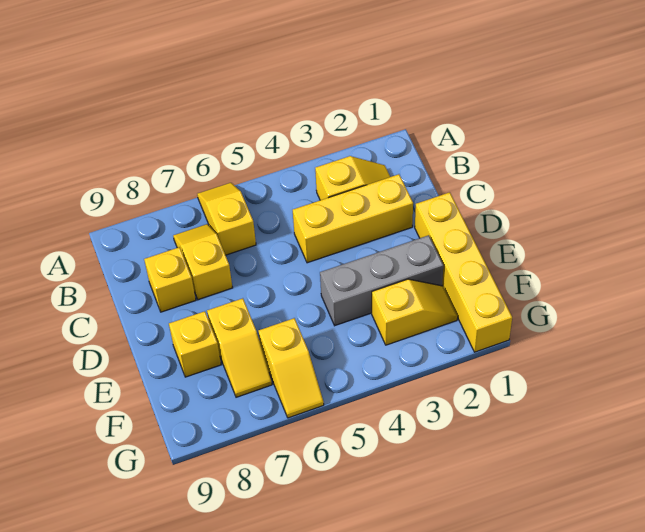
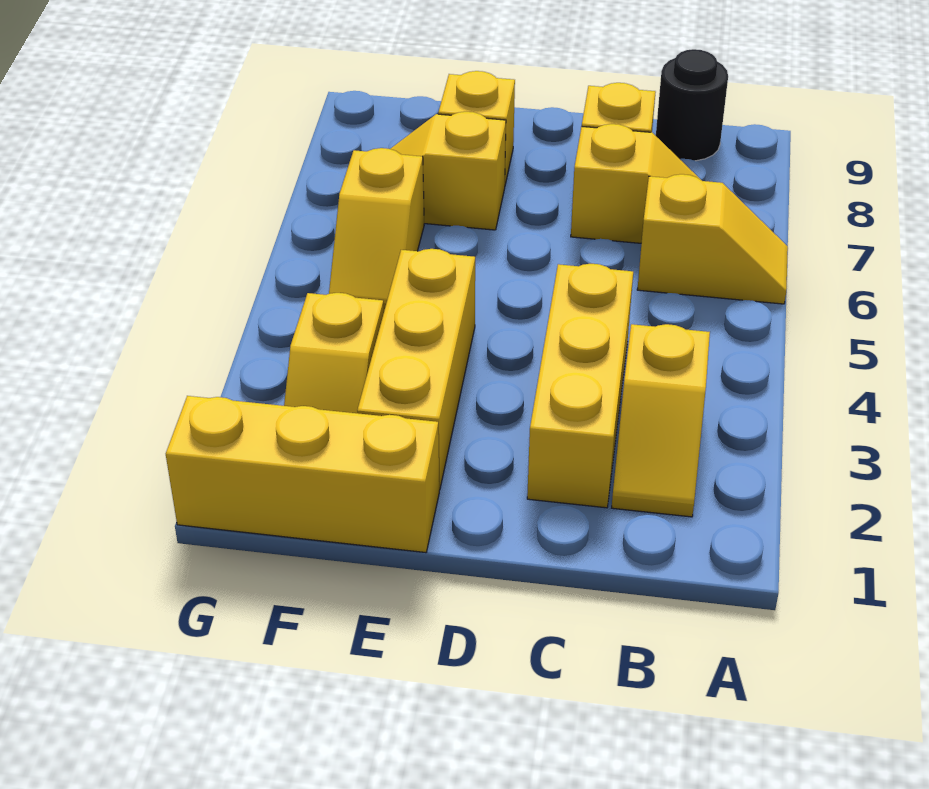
none -> black round brick B9 level 1
yellow brick D1:G1 level 1 -> yellow brick E1:G1 level 1
grey brick E2:E4 level 1 -> yellow brick E2:E4 level 1
yellow slope F6:G6 level 1 top F -> yellow slope F5:F6 level 1 top 6

